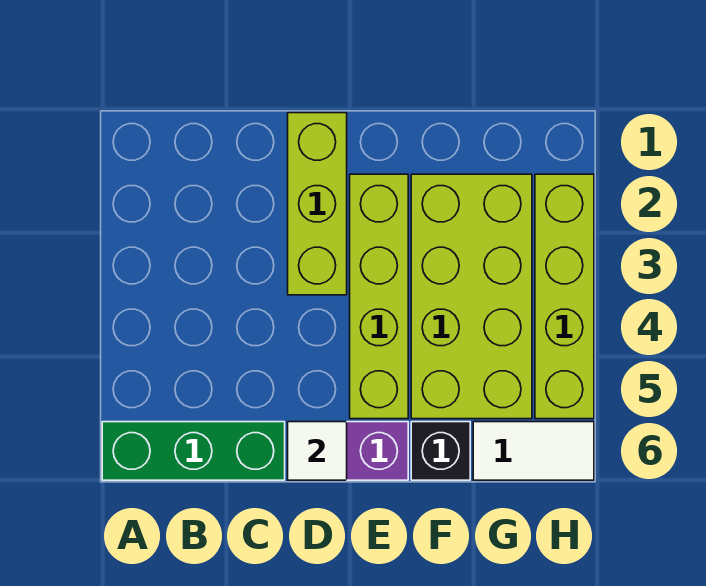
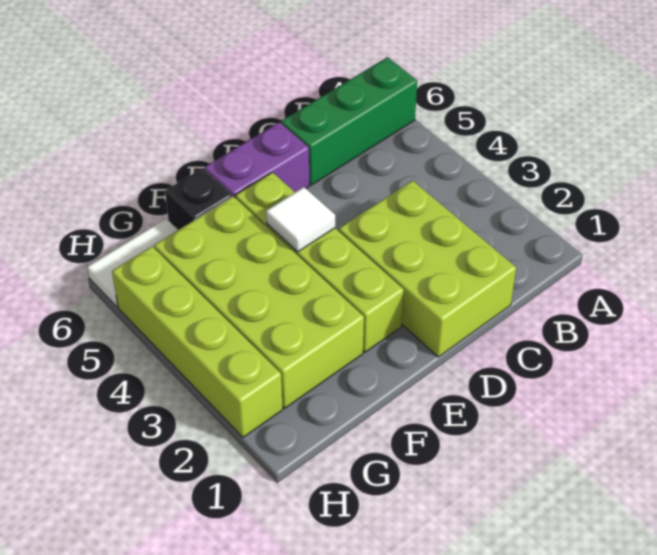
lime brick D1:D3 level 1 -> lime brick C1:D3 level 1
white tile D6 level 2 -> white tile E4 level 2

